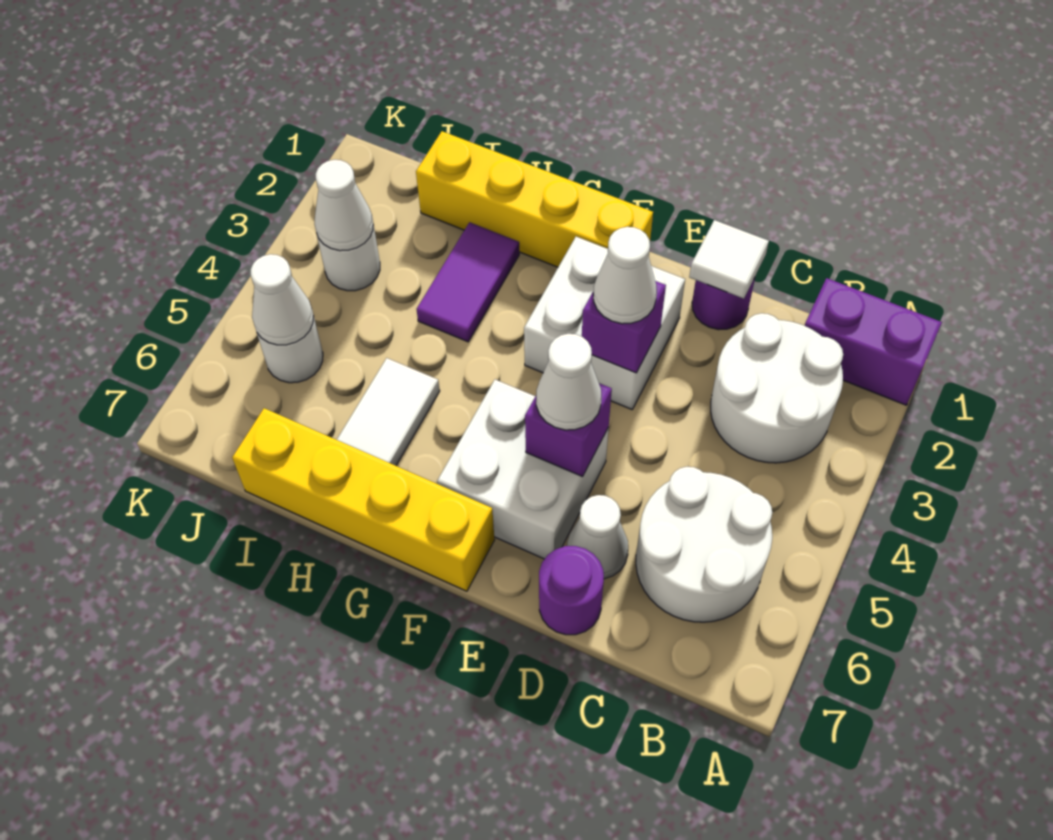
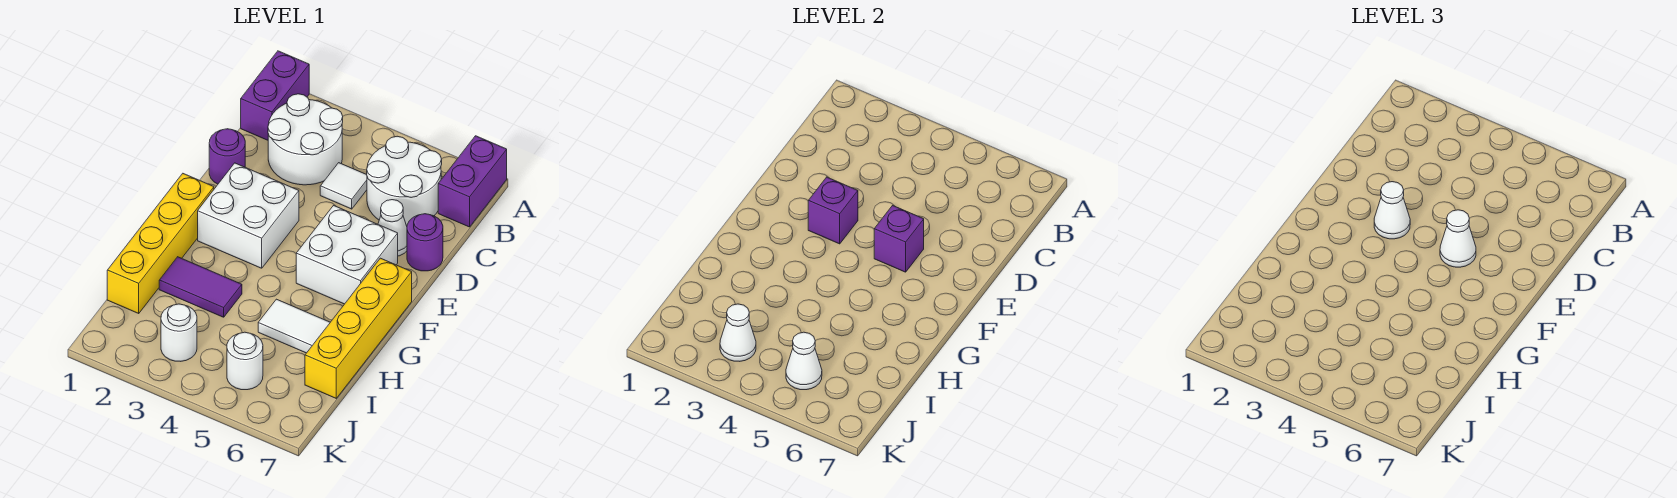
none -> purple brick A7:B7 level 1
white tile D1 level 2 -> white tile C4 level 1

